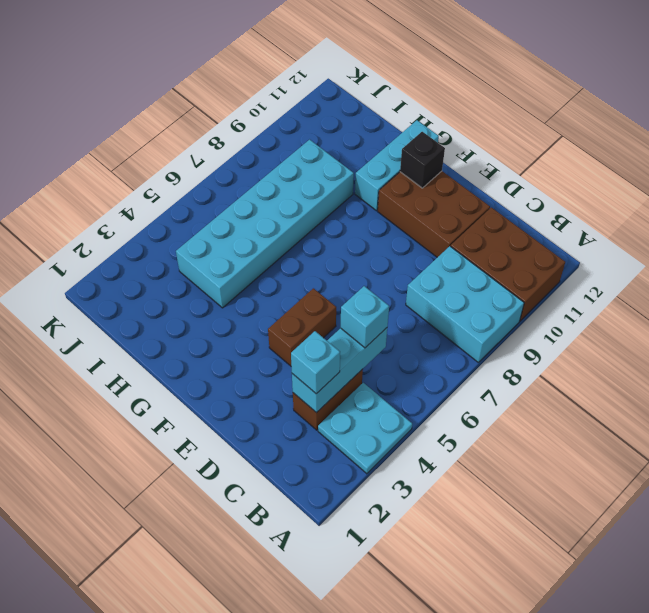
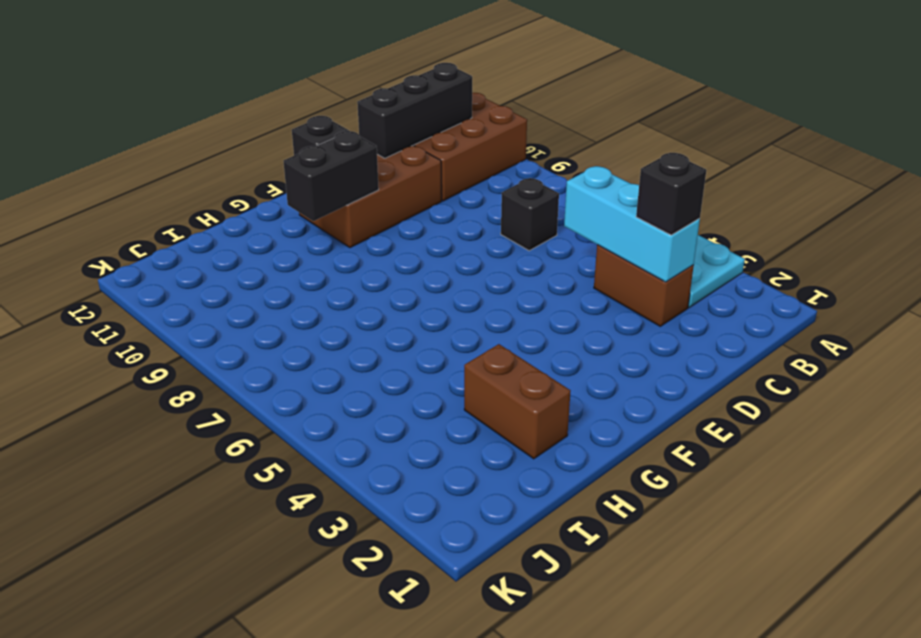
cyan brick A8:C9 level 1 -> none
none -> black brick B11:D11 level 2
cyan brick C3 level 3 -> black brick C3 level 3
cyan brick C5 level 3 -> none
none -> black brick C7 level 1
brown brick E4:E5 level 1 -> brown brick H2:H3 level 1
none -> black brick F10:G10 level 2
cyan brick G10:G12 level 1 -> none
cyan brick H4:I9 level 1 -> none

